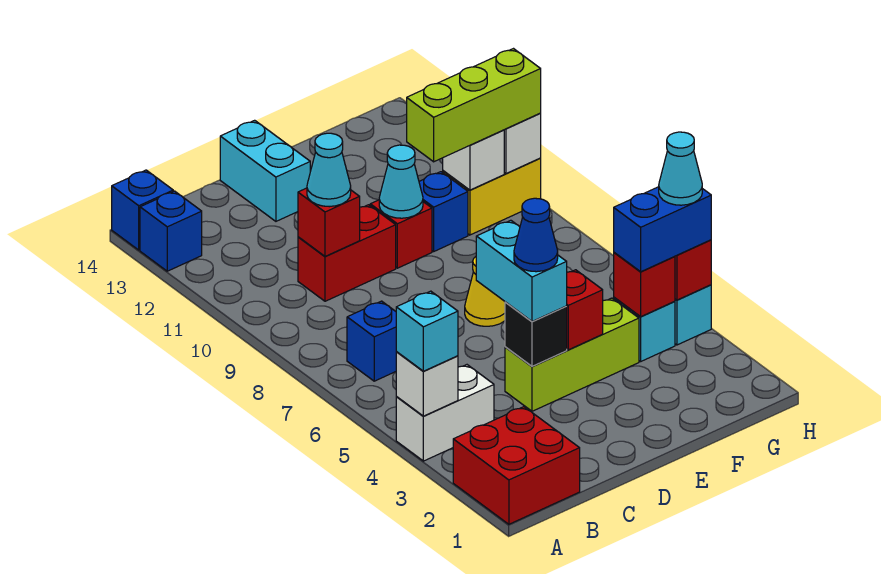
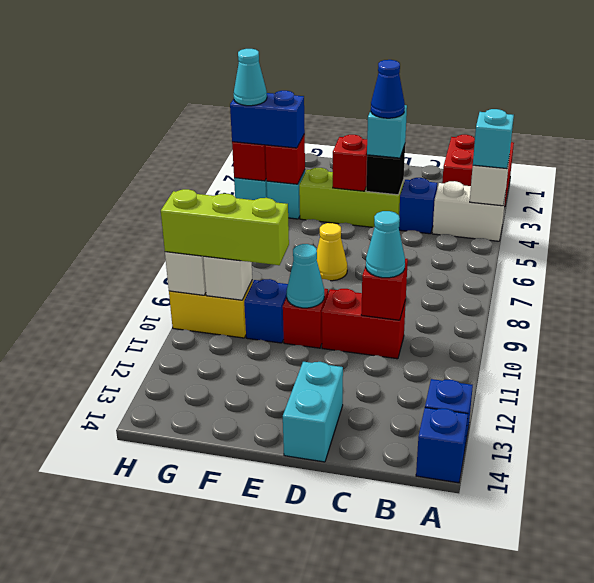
blue brick B7 level 1 -> blue brick C4 level 1
cyan brick D4:D5 level 3 -> cyan brick D4 level 3

